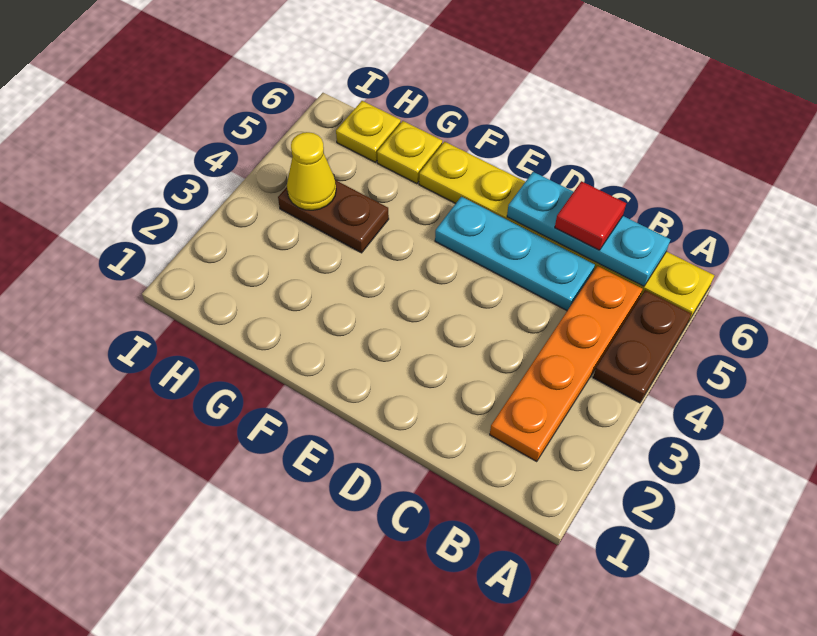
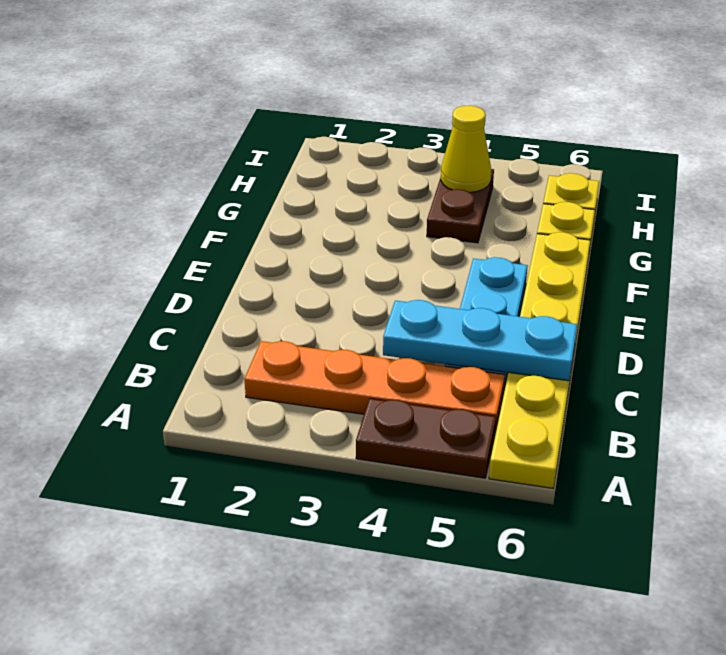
cyan plate B6:D6 level 2 -> cyan plate C4:C6 level 2
red tile C6 level 3 -> none

